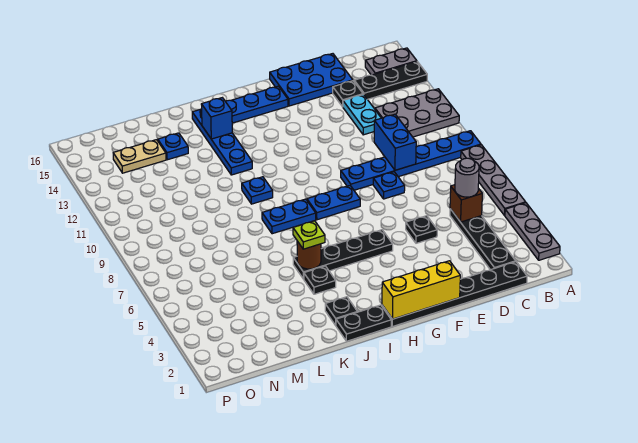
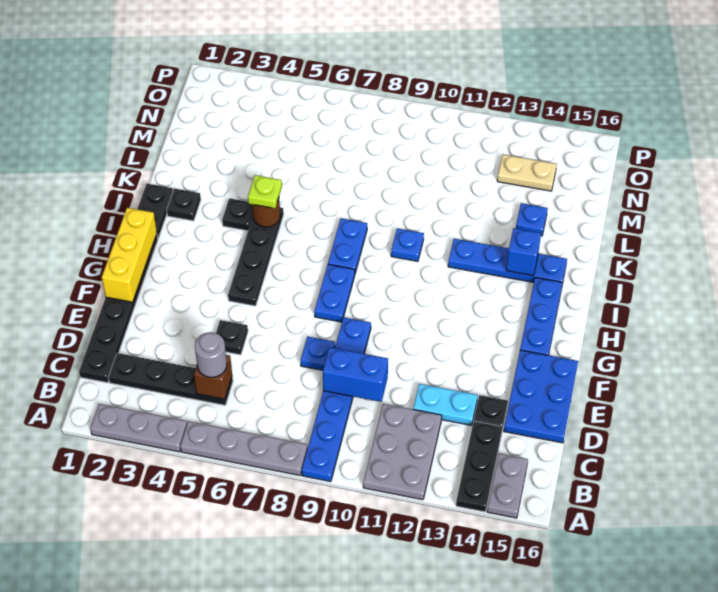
tan plate M14:N14 level 1 -> tan plate N13:N14 level 1

